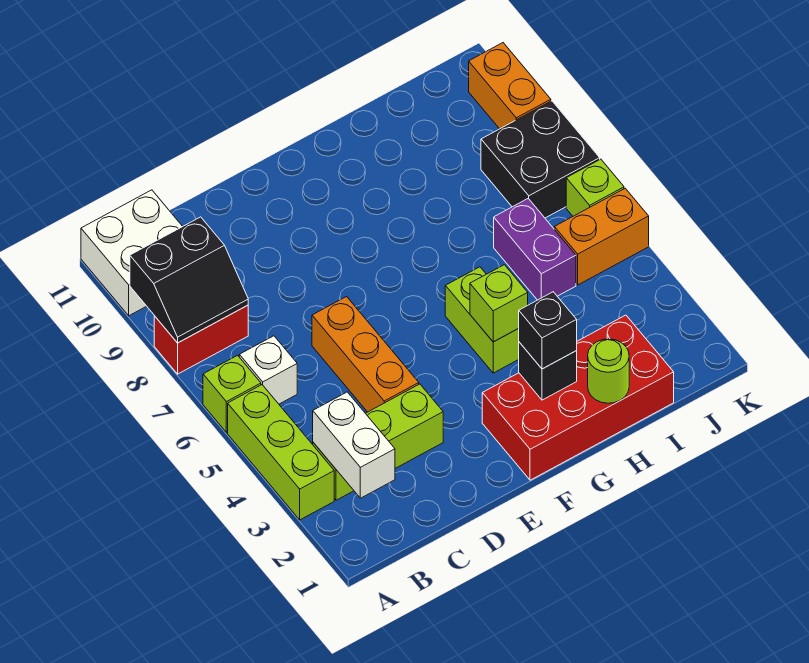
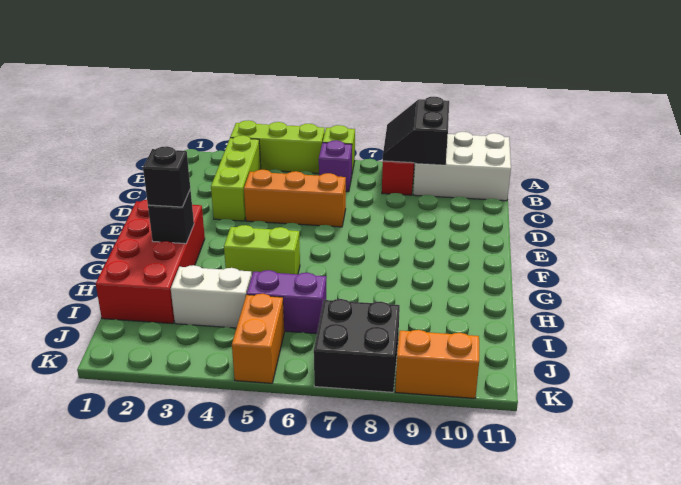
white brick A10:B11 level 1 -> white brick A9:B11 level 1
white brick B2:B3 level 2 -> white brick I3:I4 level 1
white brick B6 level 1 -> purple brick B6 level 1
lime brick G4 level 2 -> none
lime round brick H1 level 2 -> none
lime brick K6 level 1 -> none

